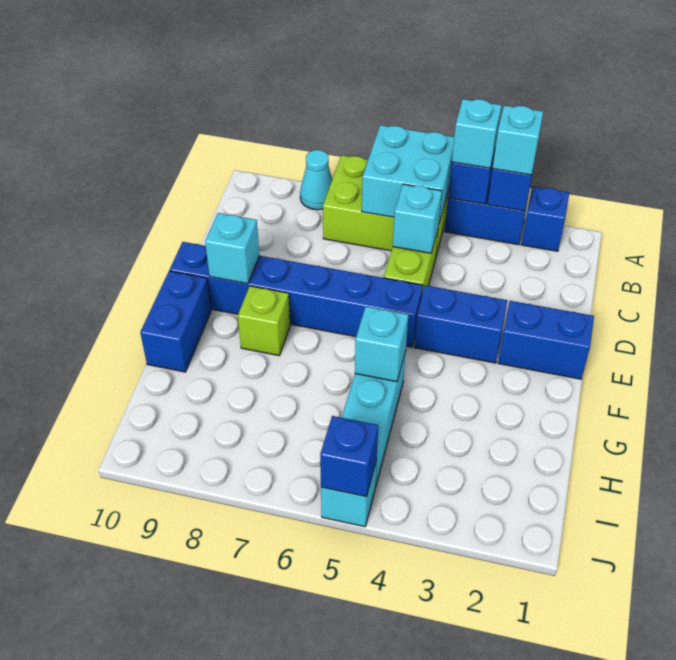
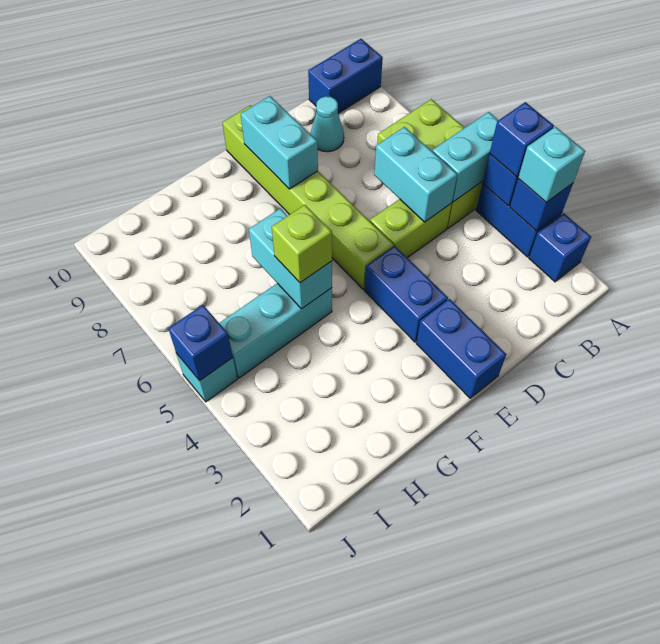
cyan brick A4 level 3 -> blue brick A4 level 3
cyan brick A5:B6 level 2 -> cyan brick A5:B5 level 2
cyan cone A8 level 1 -> cyan cone C9 level 1
cyan brick C5 level 2 -> cyan brick C5:C6 level 2
blue brick E5:E10 level 1 -> lime brick E5:E10 level 1
cyan brick E9 level 2 -> cyan brick E8:E9 level 2
lime brick F8 level 1 -> lime brick G5 level 3
blue brick F10:G10 level 1 -> blue brick A10:B10 level 1
cyan brick G5 level 2 -> cyan brick G5:G6 level 2

